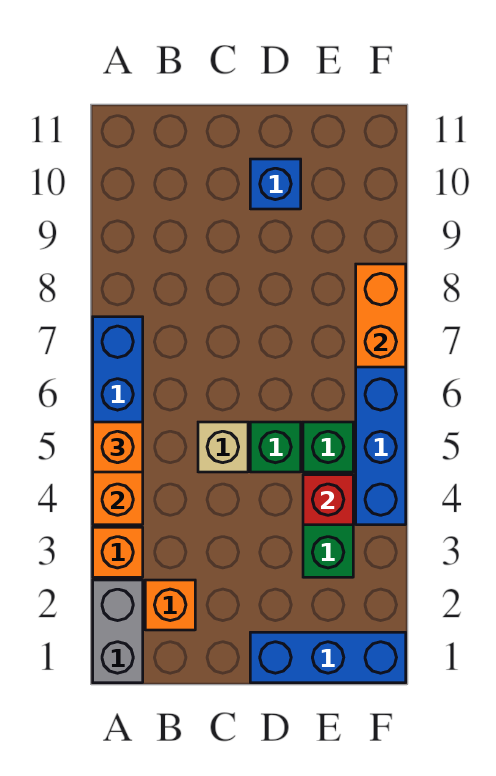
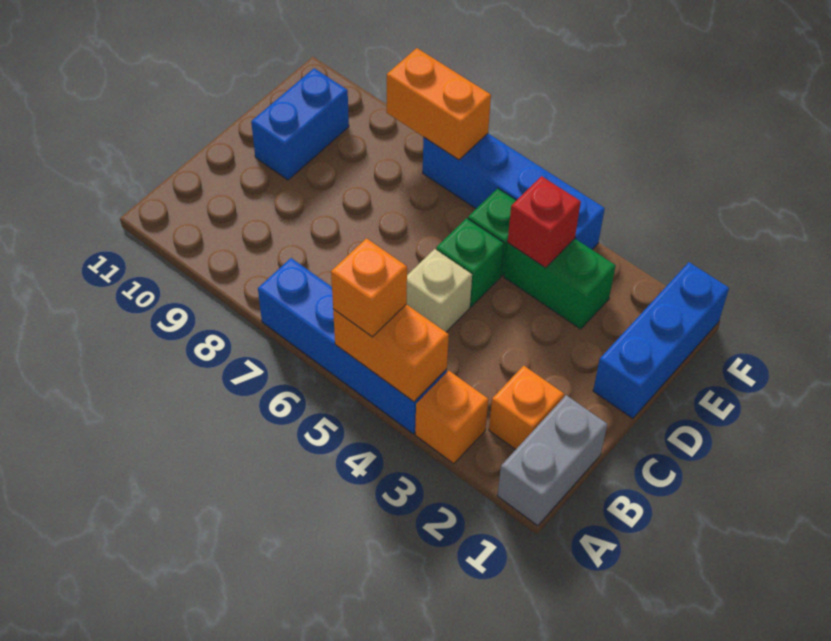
grey brick A1:A2 level 1 -> grey brick A1:B1 level 1
blue brick D10 level 1 -> blue brick D10:E10 level 1

